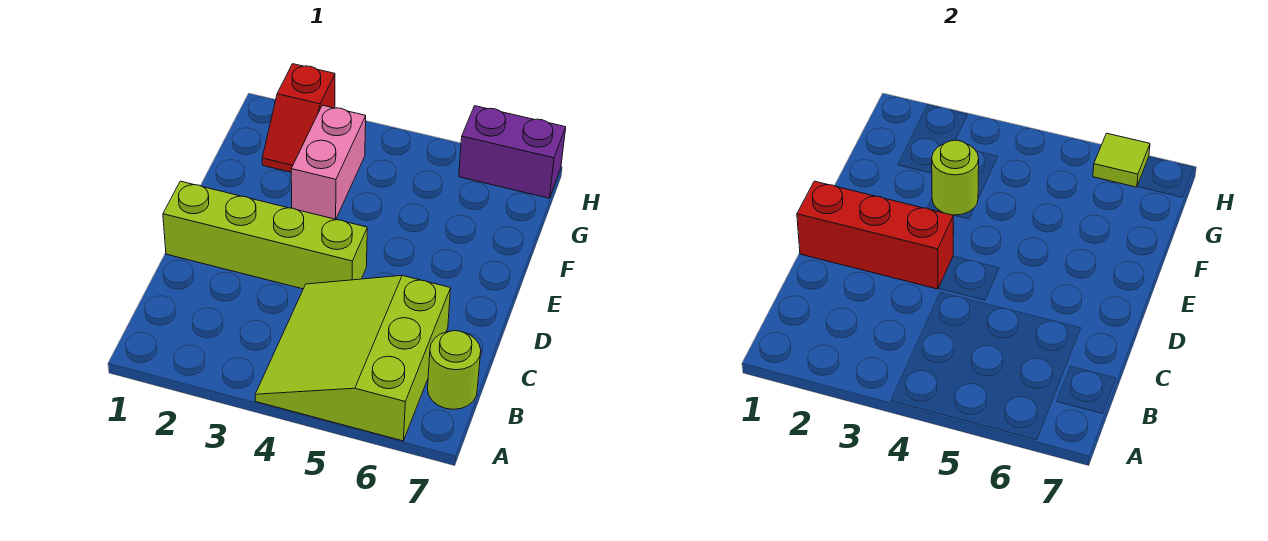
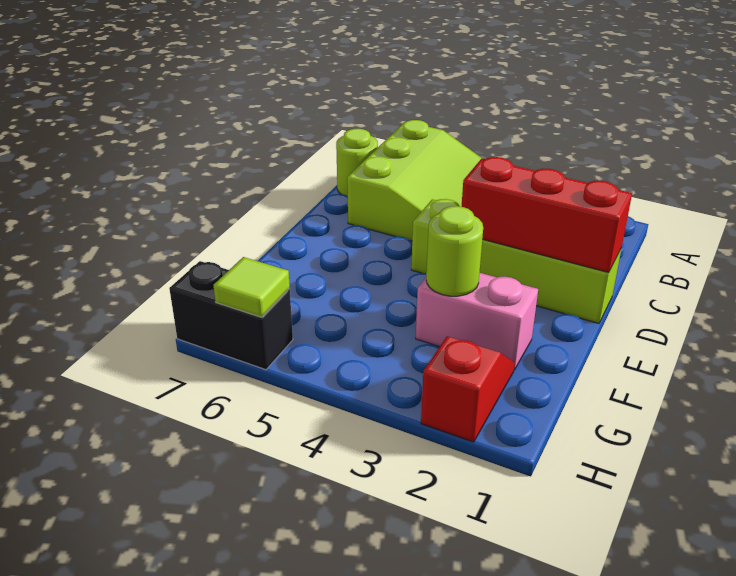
pink brick F3:G3 level 1 -> pink brick F2:F3 level 1
purple brick H6:H7 level 1 -> black brick H6:H7 level 1

